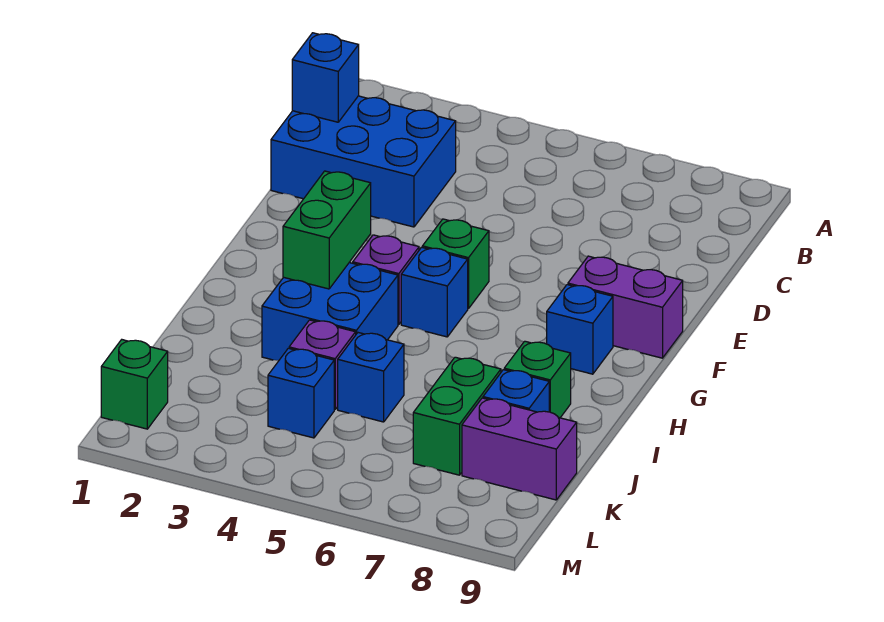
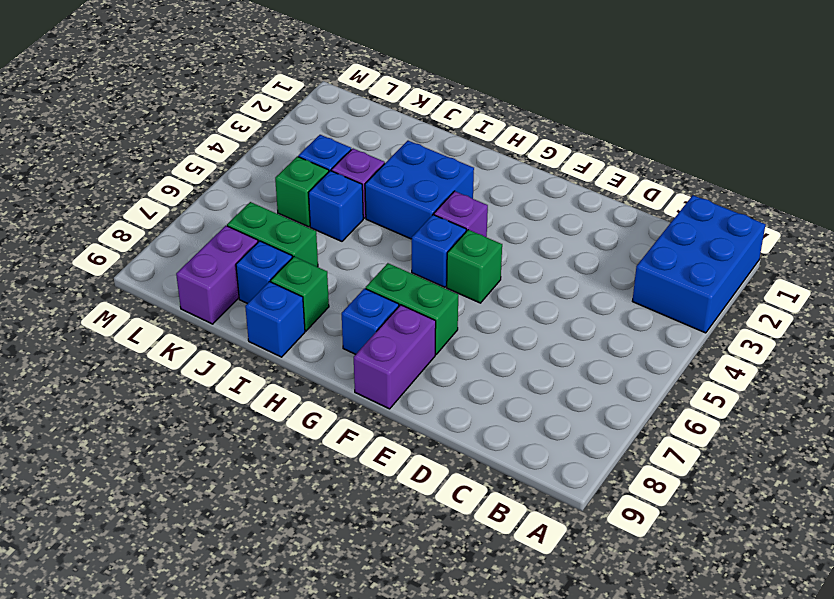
blue brick C1:D3 level 1 -> blue brick A1:B3 level 1
blue brick C1 level 2 -> blue brick I9 level 1
green brick G3:H3 level 2 -> green brick F7:G7 level 1
green brick L1 level 1 -> green brick K5 level 1

